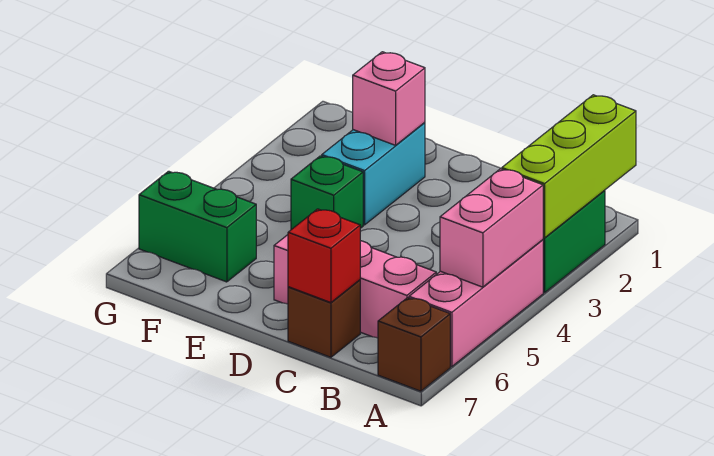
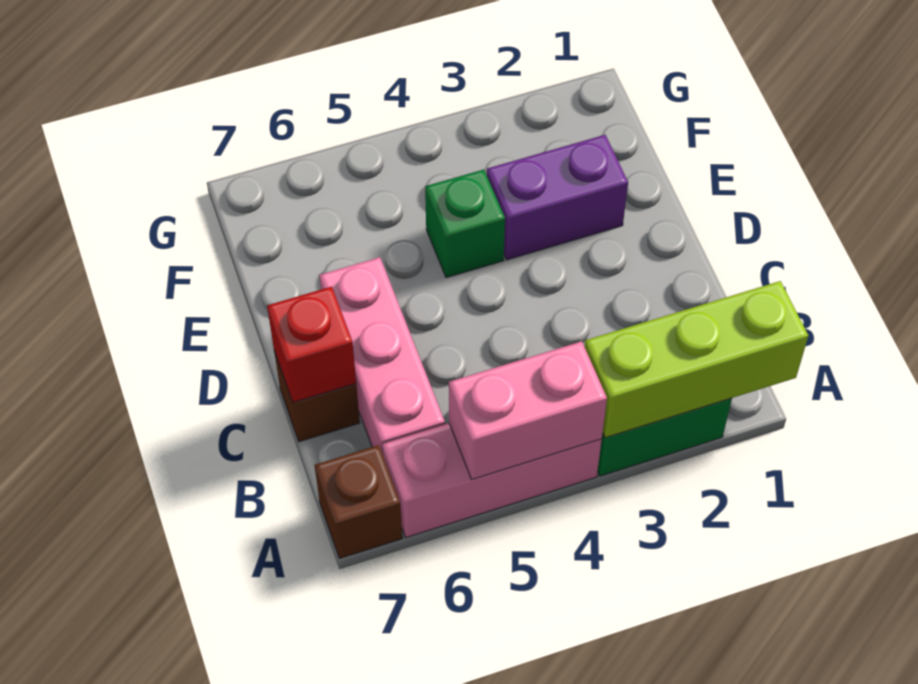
cyan brick E2:E3 level 1 -> purple brick E2:E3 level 1
pink brick E2 level 2 -> none
green brick F6:G6 level 1 -> none

